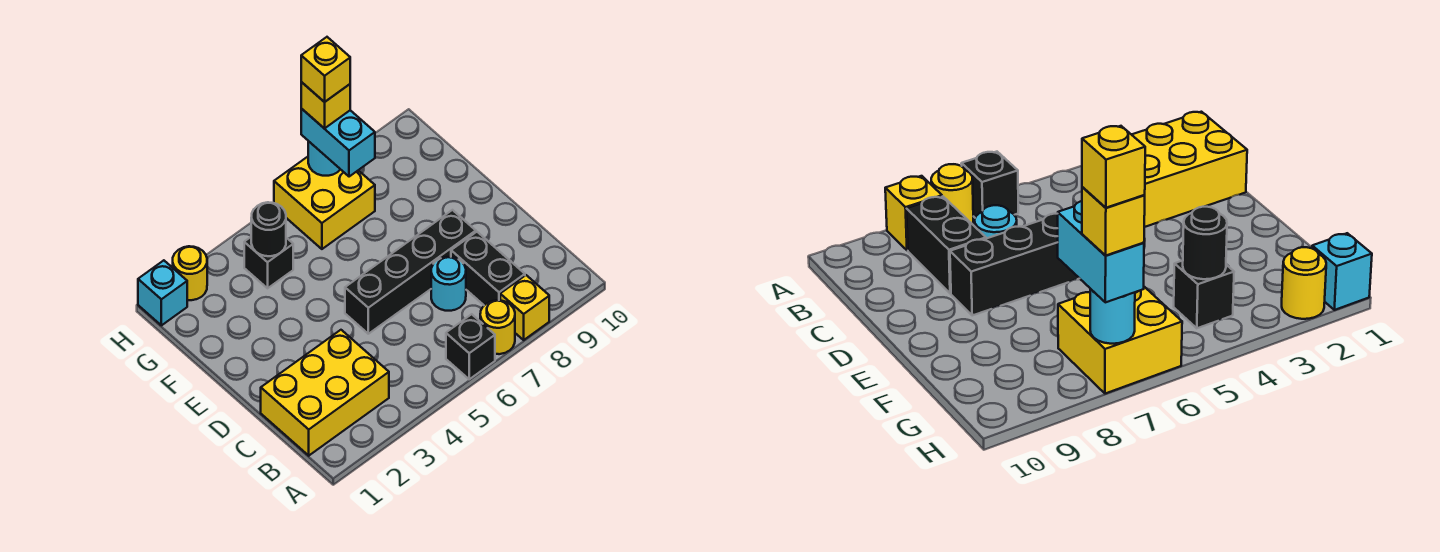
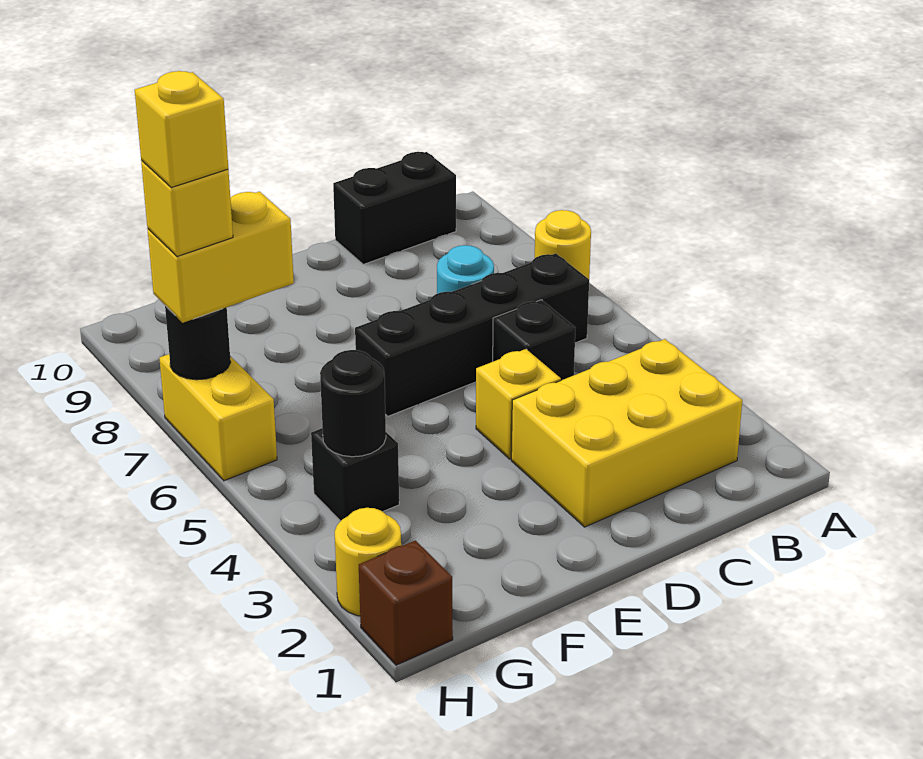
black brick A6 level 1 -> black brick C5 level 1
yellow brick A8 level 1 -> yellow brick D4 level 1
yellow brick B1:C3 level 1 -> yellow brick B2:D3 level 1
black brick B8:C8 level 1 -> black brick B10:C10 level 1
black brick D5:D8 level 1 -> black brick B6:E6 level 1
yellow brick G6:H7 level 1 -> yellow brick H6:H7 level 1
cyan brick G7:H7 level 3 -> yellow brick G7:H7 level 3
cyan brick H1 level 1 -> brown brick H1 level 1
cyan round brick H7 level 2 -> black round brick H7 level 2

